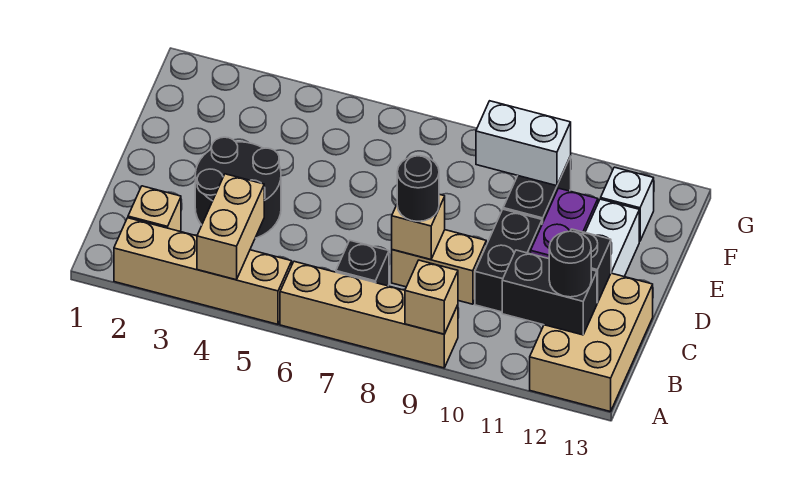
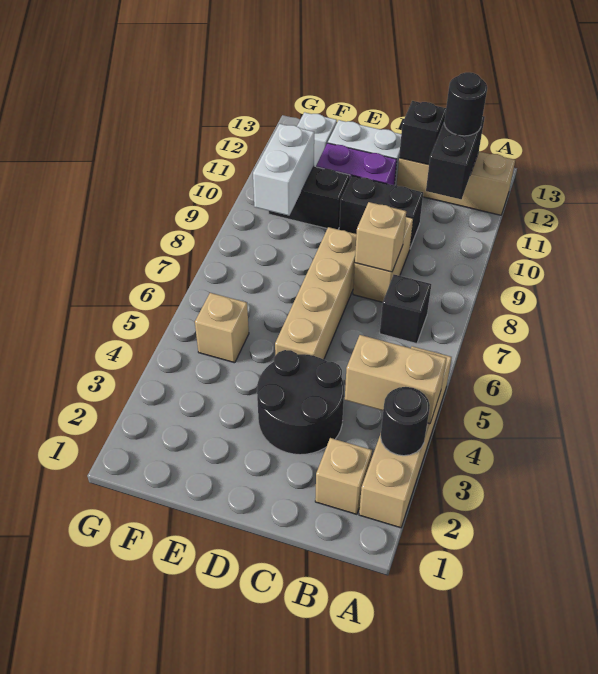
tan brick A6:A9 level 1 -> tan brick D5:D8 level 1
tan brick A9 level 2 -> tan brick F5 level 1
tan brick A12:C13 level 1 -> tan brick A12:C12 level 1
black round brick C8 level 3 -> black round brick A3 level 2

